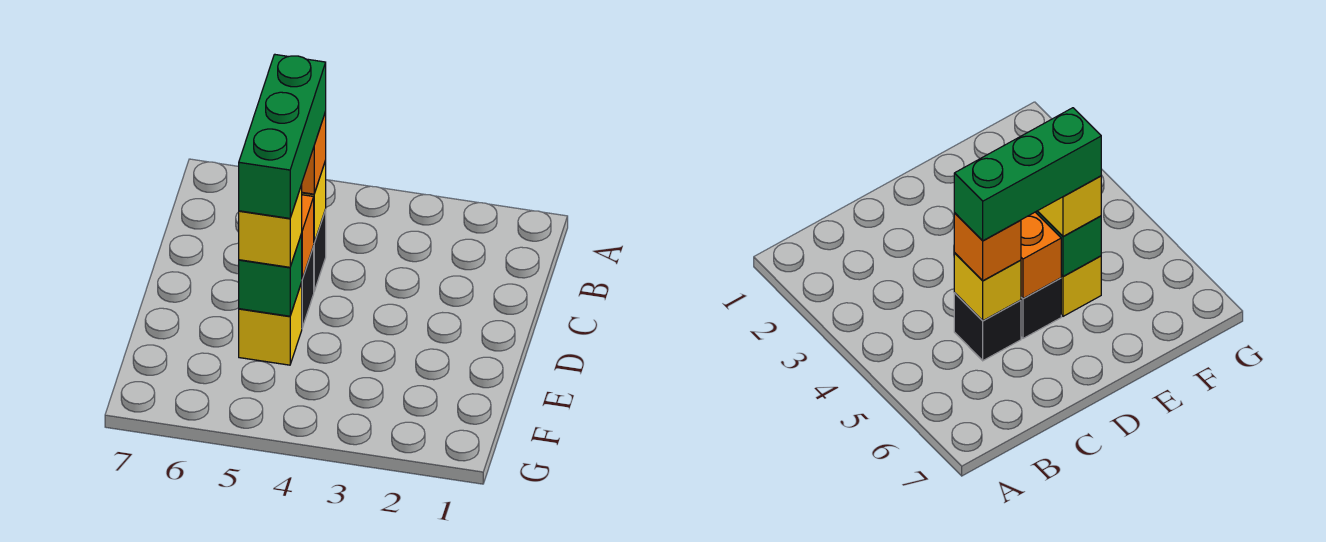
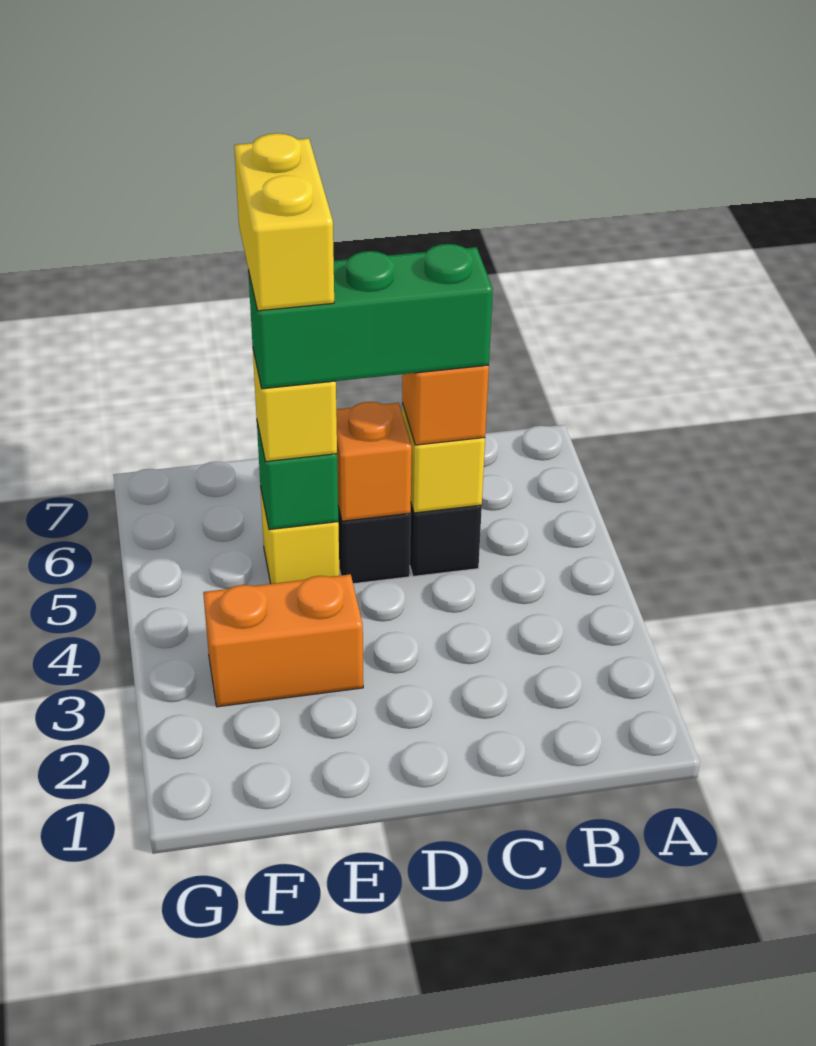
none -> orange brick E3:F3 level 1
none -> yellow brick E5:E6 level 5

